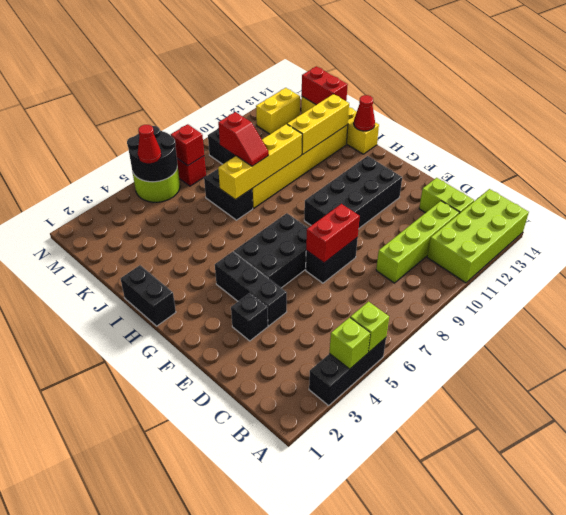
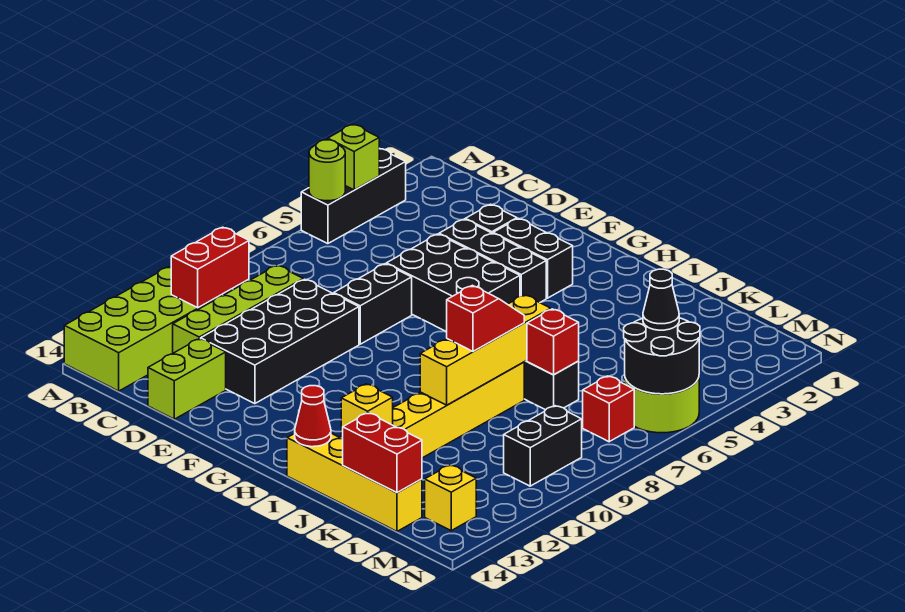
lime brick A5 level 2 -> lime round brick A5 level 2
lime brick C13:D13 level 1 -> lime brick D13:D14 level 1
red brick E7:E8 level 2 -> red brick B10:B11 level 2
black brick F5:G7 level 1 -> black brick E5:G6 level 1
black brick F9:G12 level 1 -> black brick D9:E12 level 1
black brick H1:I1 level 1 -> black brick F3:G3 level 1
red slope J8:K8 level 3 top K -> red slope J8:J9 level 3 top 9
yellow brick J11:J13 level 2 -> yellow brick J13 level 2
red cone M5 level 3 -> black cone M5 level 3
red brick M7 level 2 -> red brick K7 level 2
yellow brick M12:M13 level 1 -> yellow brick M13 level 1

